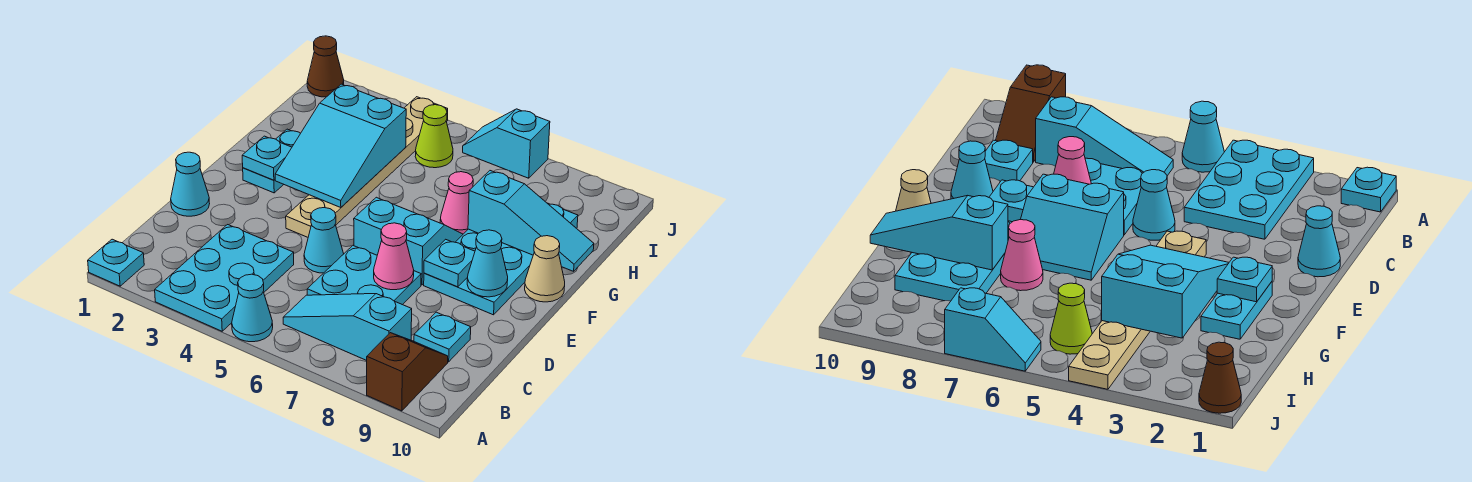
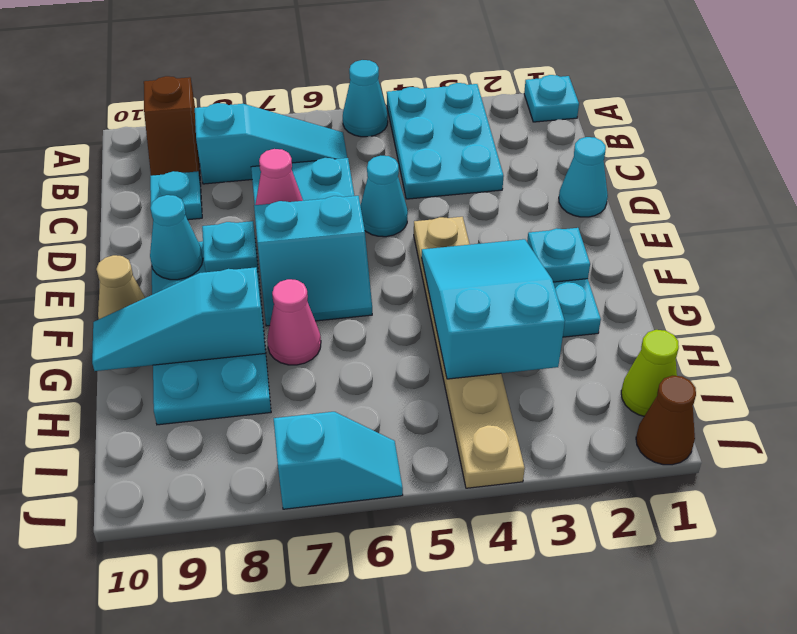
lime cone I5 level 1 -> lime cone I1 level 1

